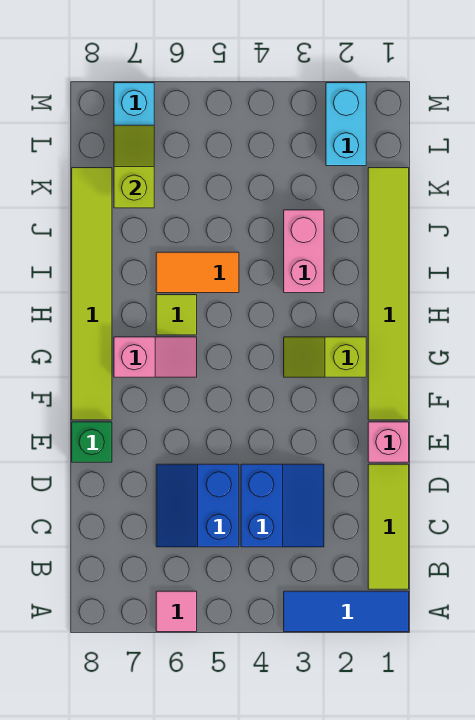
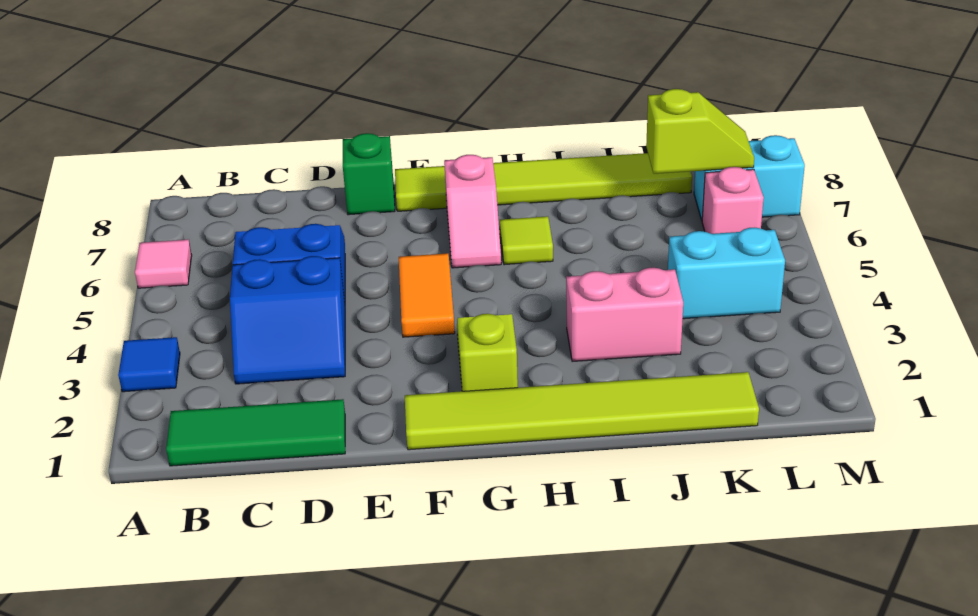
blue tile A1:A3 level 1 -> blue tile A3 level 1
lime tile B1:D1 level 1 -> green tile B1:D1 level 1
pink brick E1 level 1 -> pink brick L6 level 1
orange tile I5:I6 level 1 -> orange tile F4:F5 level 1
cyan brick L2:M2 level 1 -> cyan brick K4:L4 level 1

